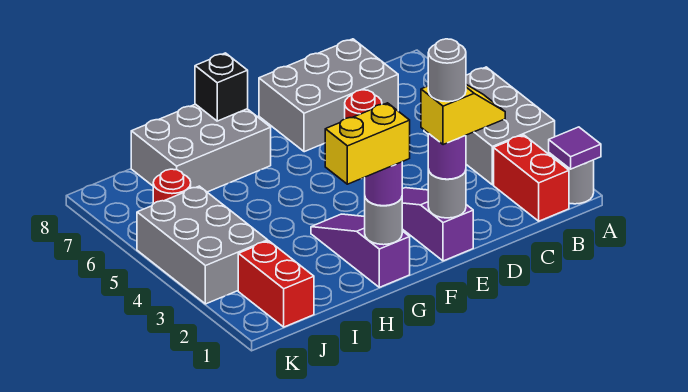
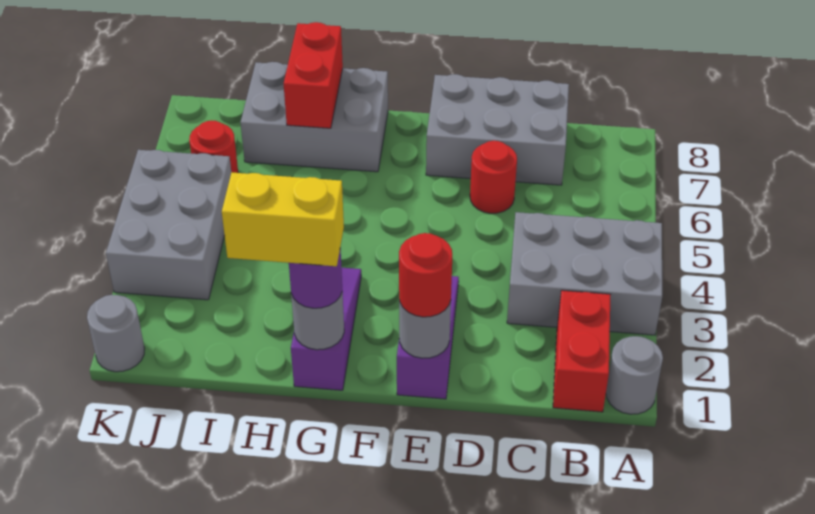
purple tile A1 level 2 -> none
grey brick A3:B5 level 1 -> grey brick A3:C4 level 1
yellow slope D1:E1 level 4 top E -> none
purple round brick E1 level 3 -> red round brick E1 level 3
grey round brick E1 level 5 -> grey round brick K1 level 1
black brick G8 level 2 -> none
red brick J1:J2 level 1 -> red brick H7:H8 level 2

